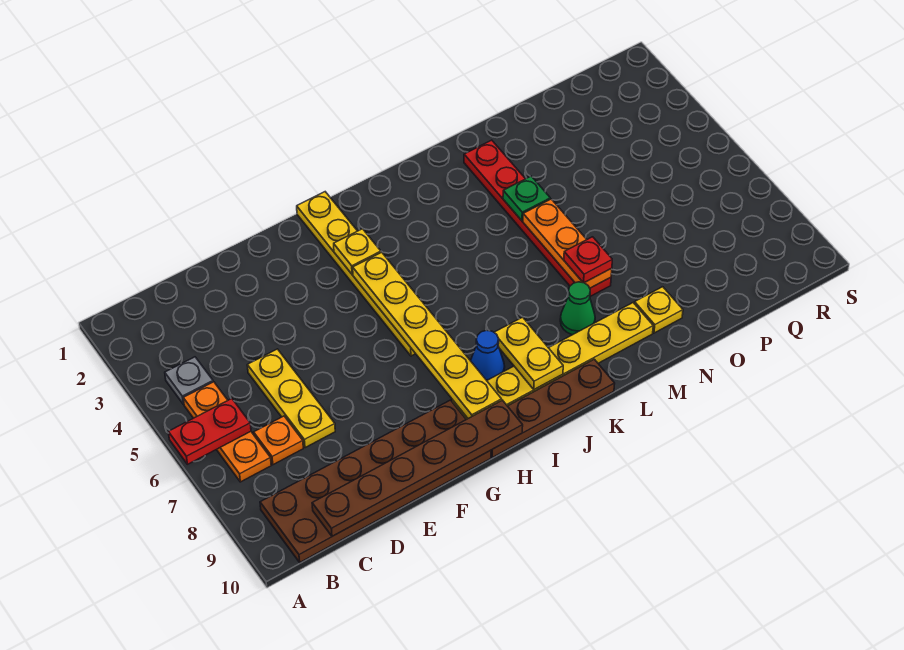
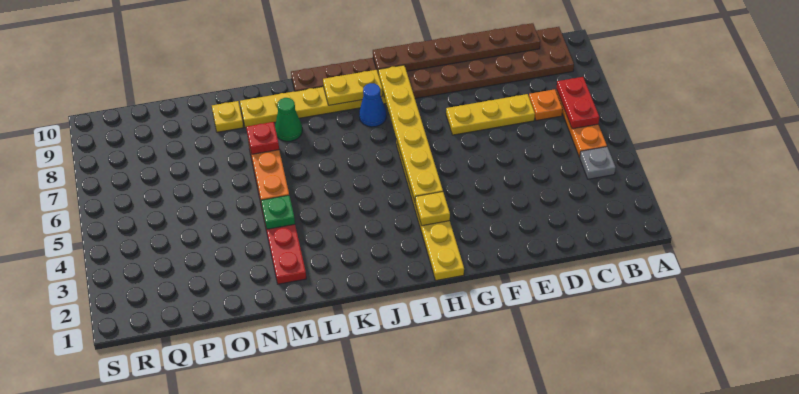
red plate A6:B6 level 2 -> red plate B6:B7 level 2
yellow plate D5:D7 level 1 -> yellow plate D7:F7 level 1
yellow plate J8:J9 level 2 -> yellow plate I9:J9 level 2

